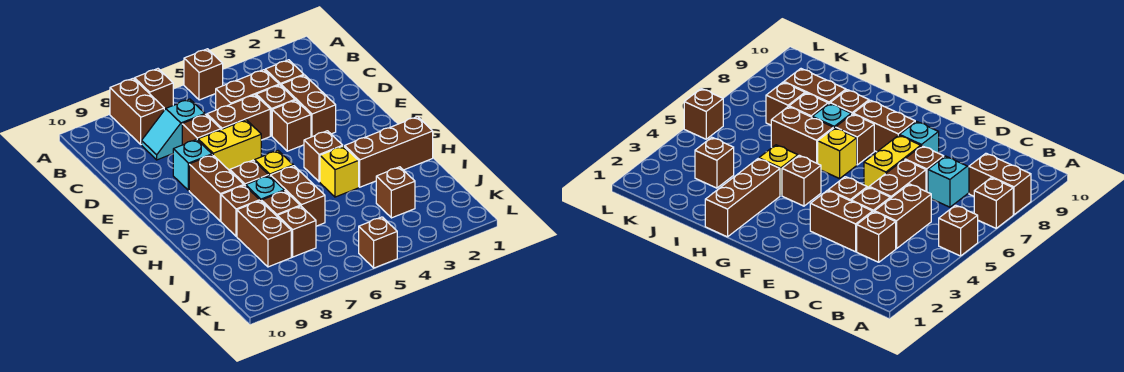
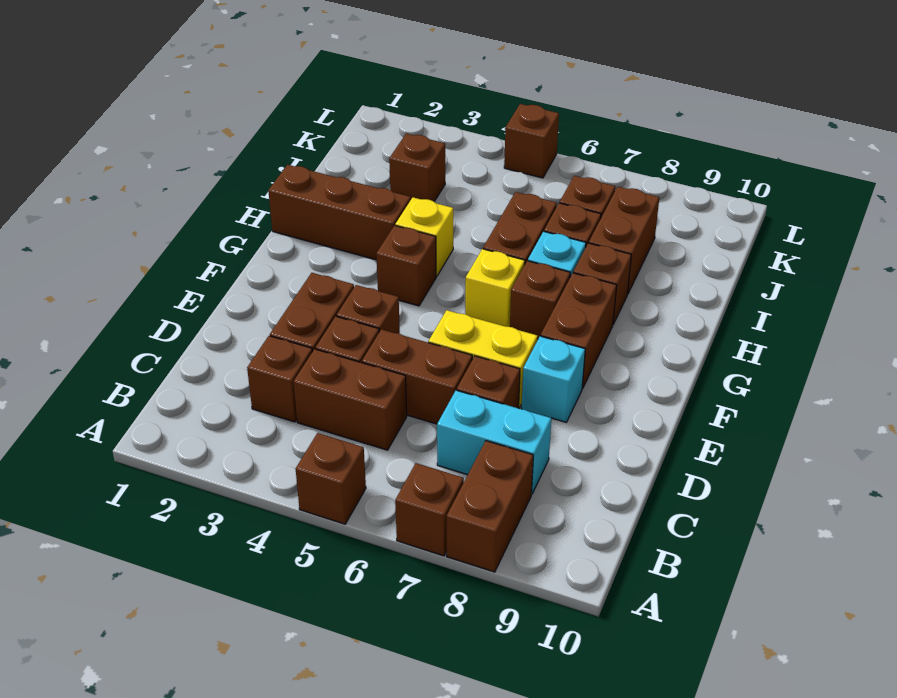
cyan slope C7:C8 level 1 top 7 -> cyan brick C7:C8 level 1

